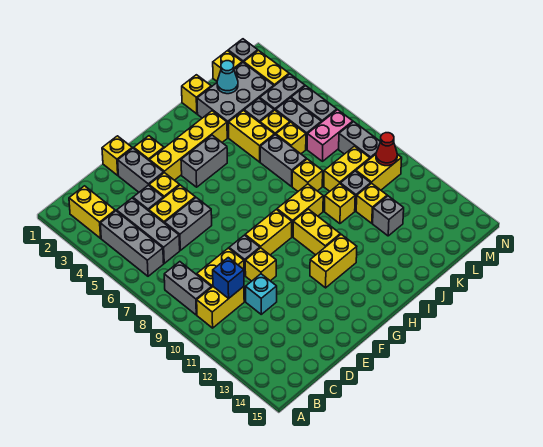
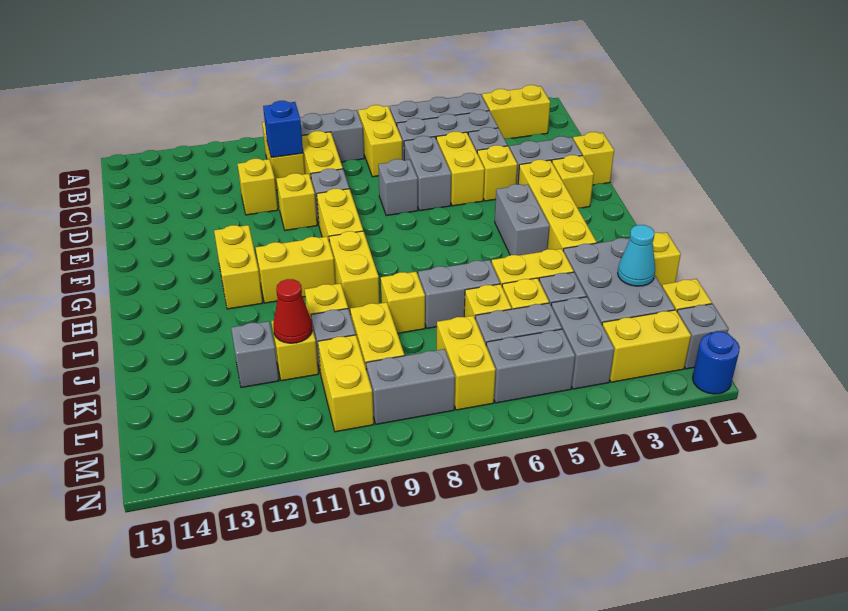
none -> yellow brick B7:C7 level 1
cyan brick D11 level 1 -> yellow brick D11 level 1
none -> grey brick E7 level 1
pink brick L7:M7 level 1 -> yellow brick L7:M7 level 1
red cone M10 level 2 -> red cone K11 level 2
none -> blue round brick N1 level 1

